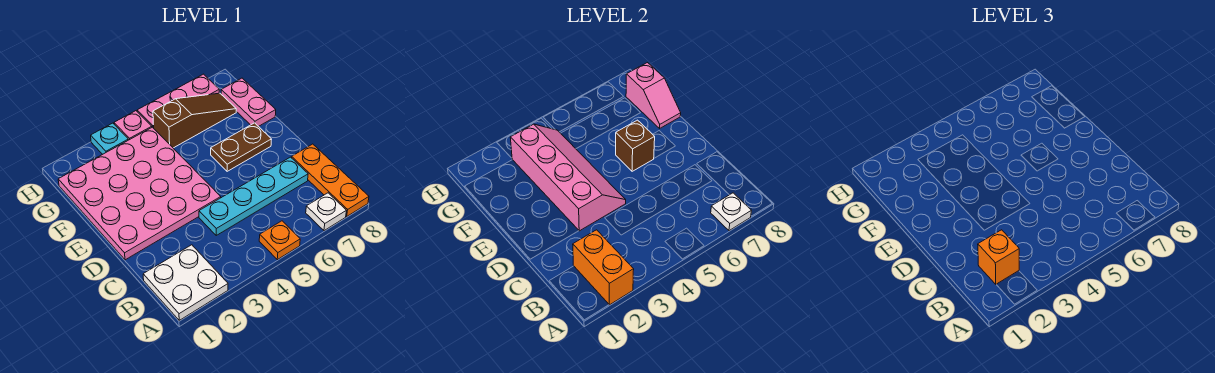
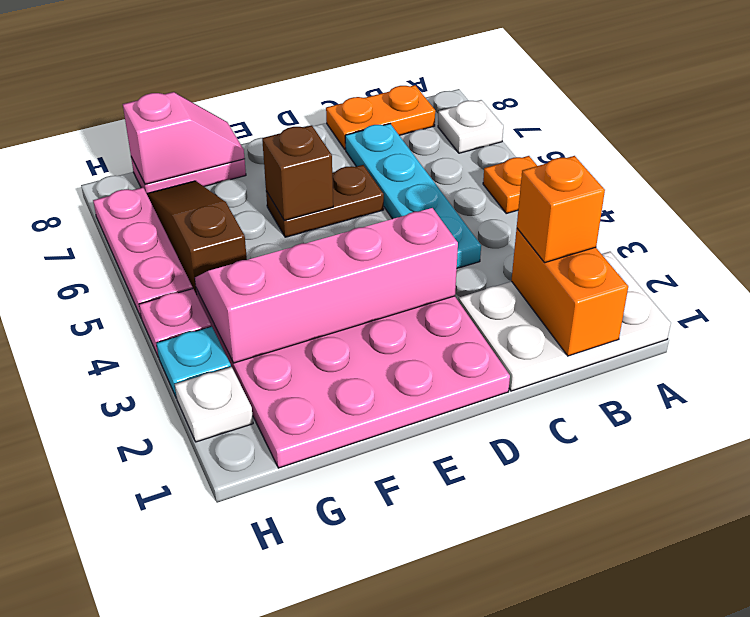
white plate A1:B2 level 1 -> white plate A1:C2 level 1
orange brick A2:B2 level 2 -> orange brick B1:B2 level 2
white plate A7 level 2 -> white plate H2 level 1
orange plate A8:C8 level 1 -> orange plate B8:C8 level 1
brown plate E6:E7 level 1 -> brown plate D6:E6 level 1

